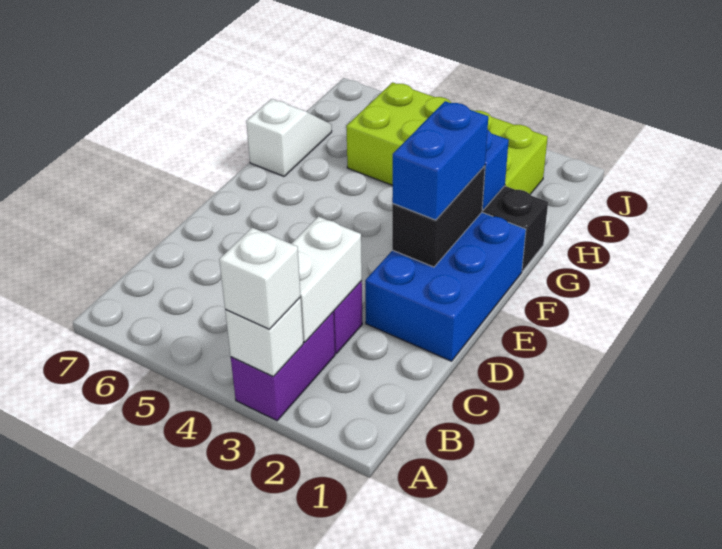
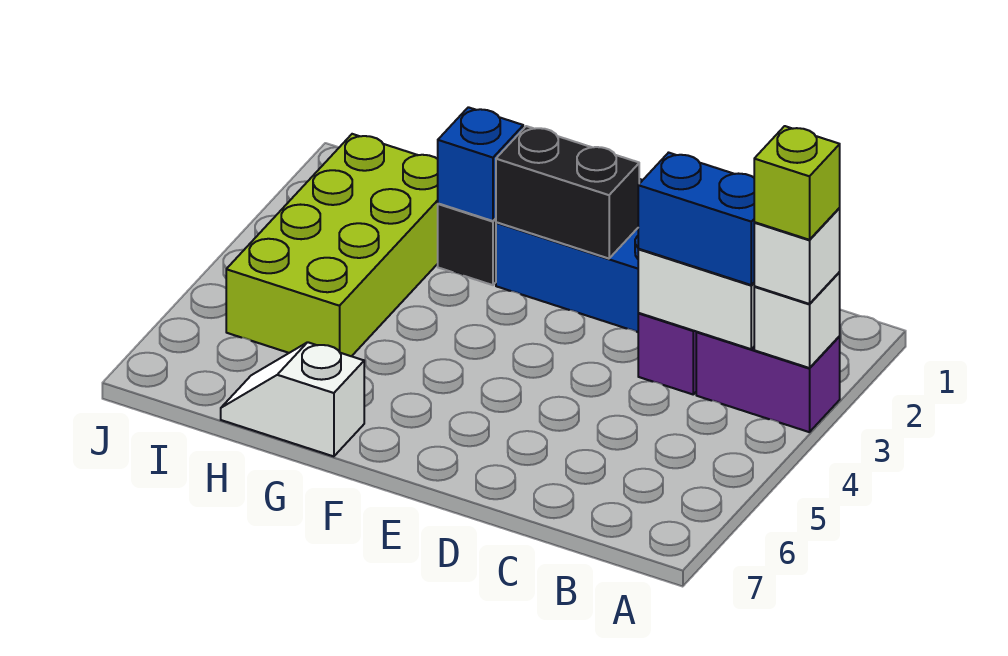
none -> lime brick A3 level 4
blue brick E2:F2 level 3 -> blue brick B3:C3 level 3

